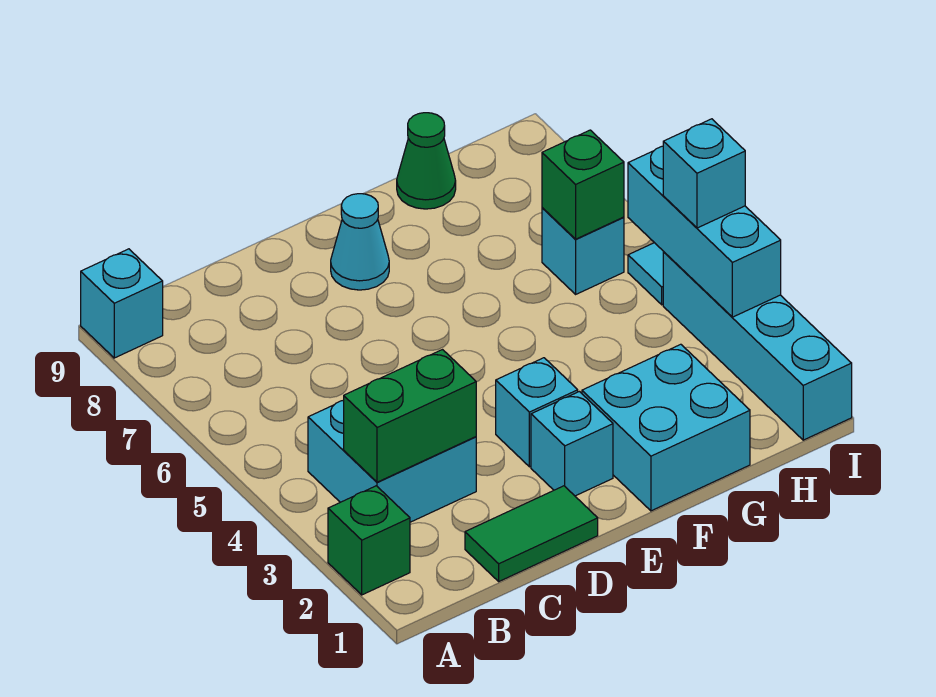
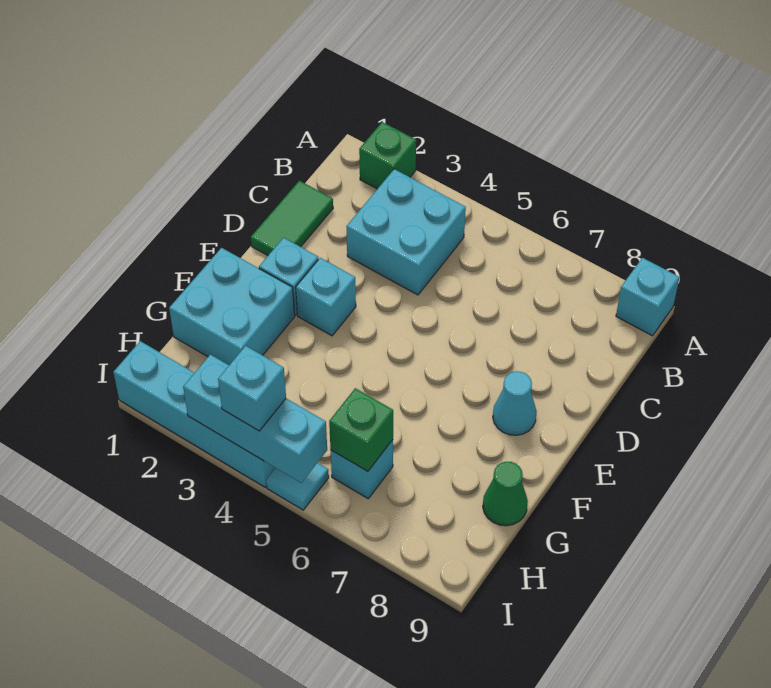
green brick B3:C3 level 2 -> none

